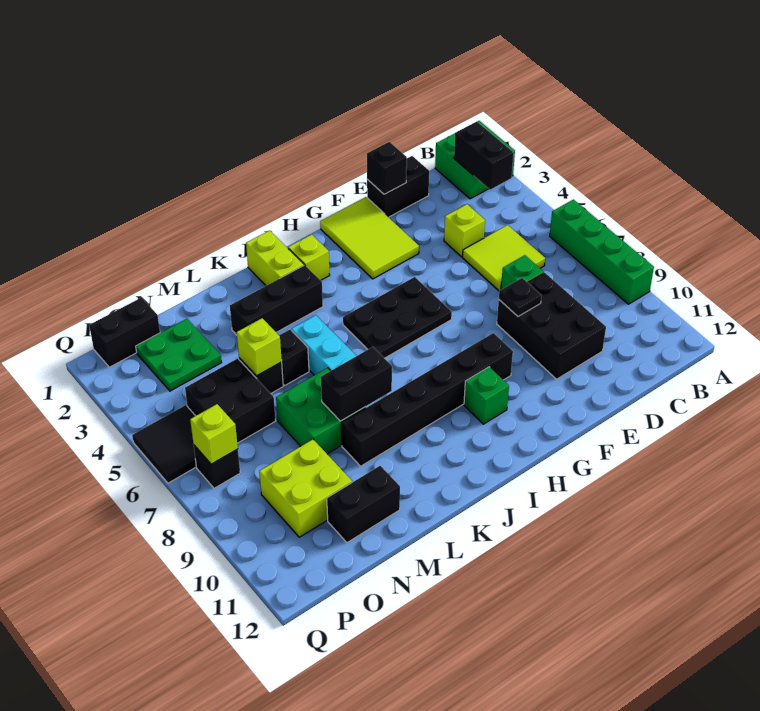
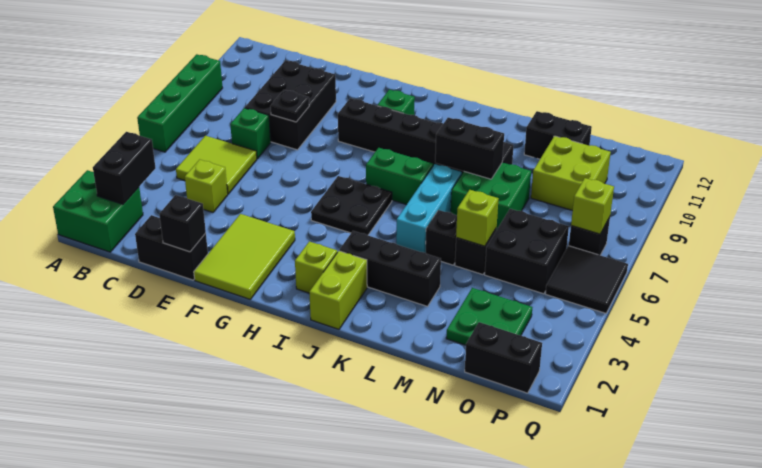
black plate G5:I6 level 1 -> black plate H5:I6 level 1
none -> green brick I7:J7 level 1

